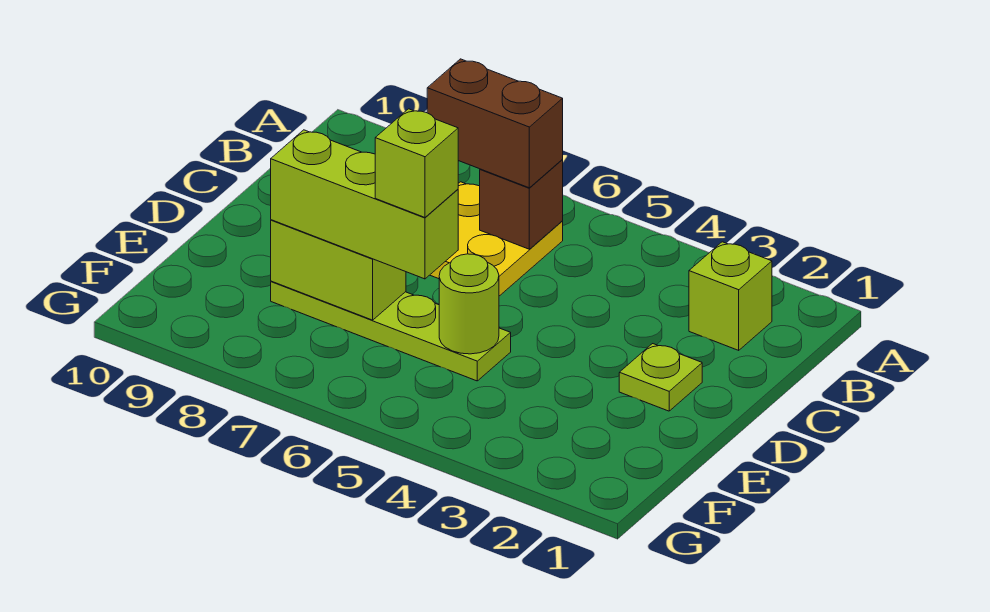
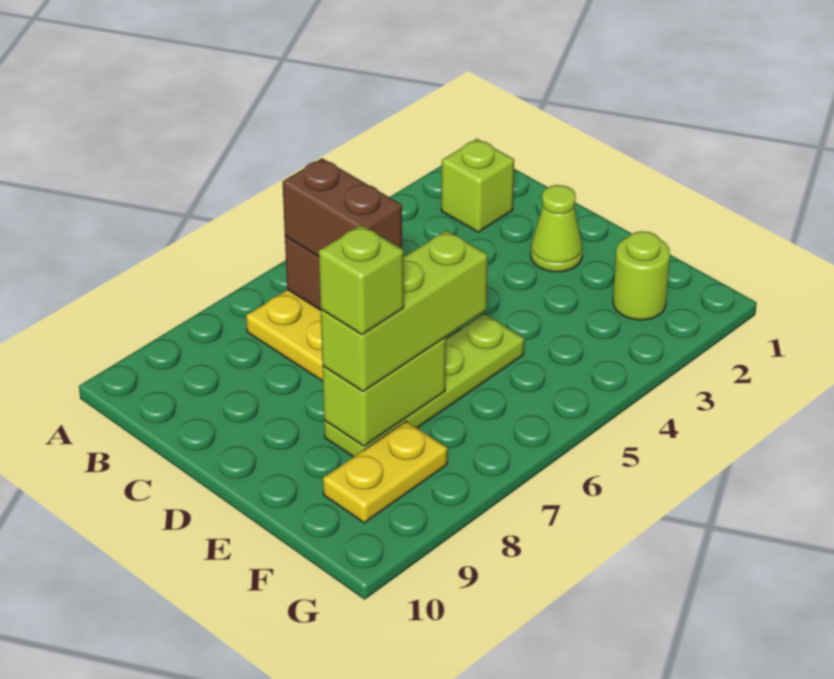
brown brick B6:B7 level 3 -> brown brick B6:C6 level 3
lime plate D2 level 1 -> lime cone D2 level 1
lime round brick E5 level 2 -> lime round brick F2 level 1
lime brick E6 level 4 -> lime brick E8 level 4
none -> yellow plate F8:F9 level 1

